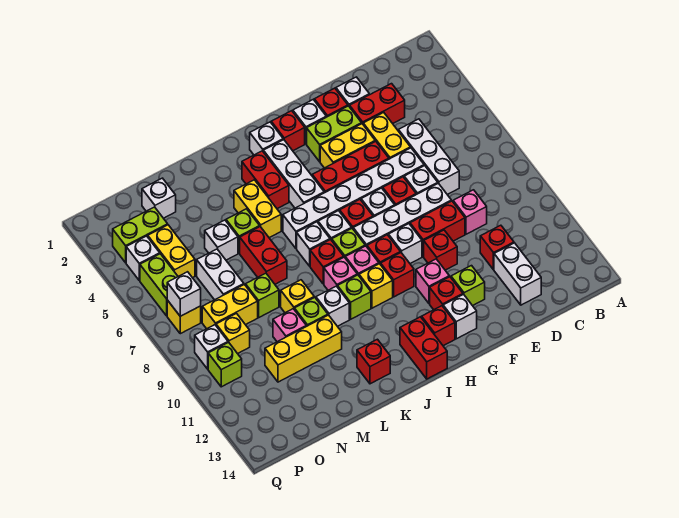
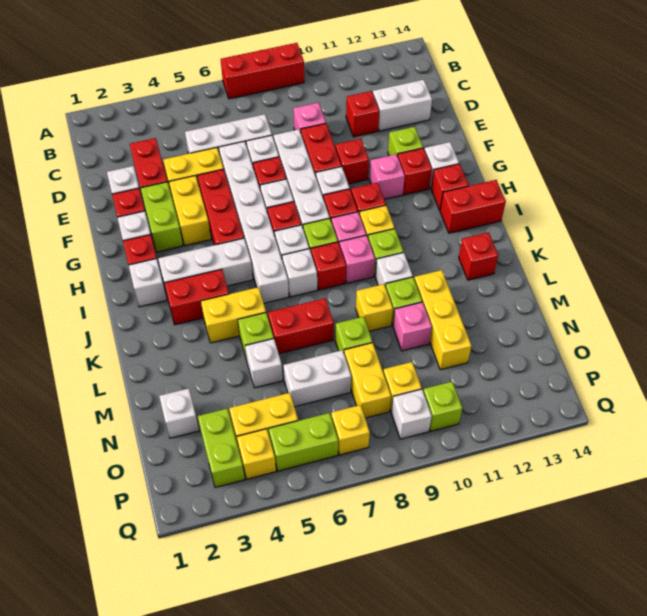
none -> red brick A7:A9 level 1
white brick P4 level 1 -> yellow brick P4 level 1
white brick P7 level 2 -> none

